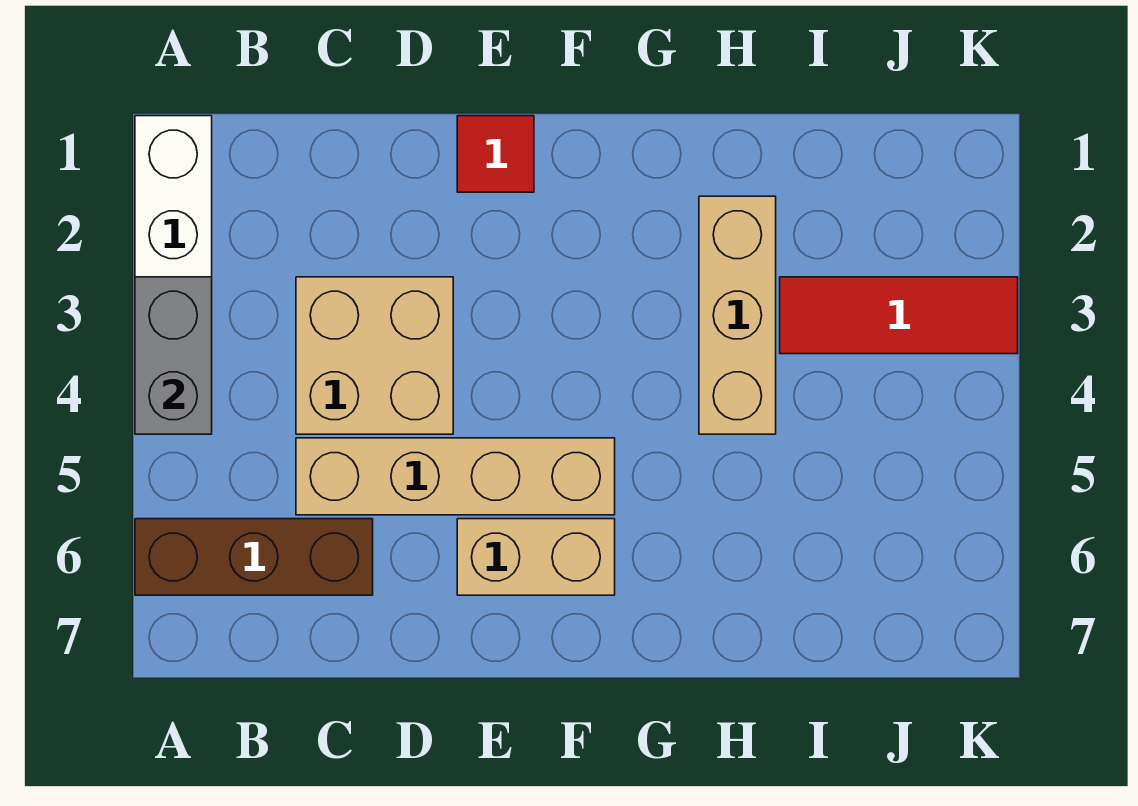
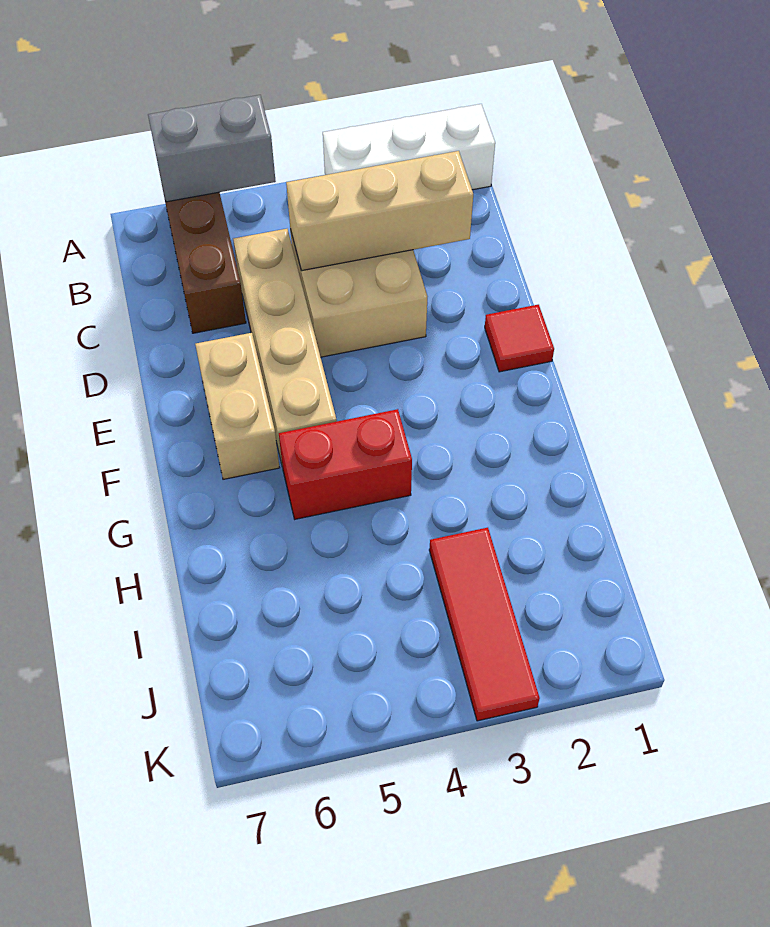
grey brick A3:A4 level 2 -> grey brick A5:A6 level 2
none -> red brick G4:G5 level 1
tan brick H2:H4 level 1 -> tan brick C2:C4 level 2

